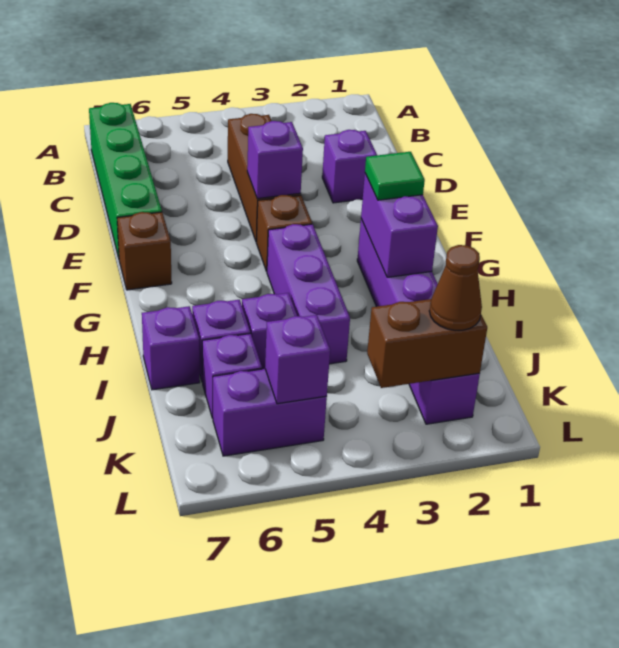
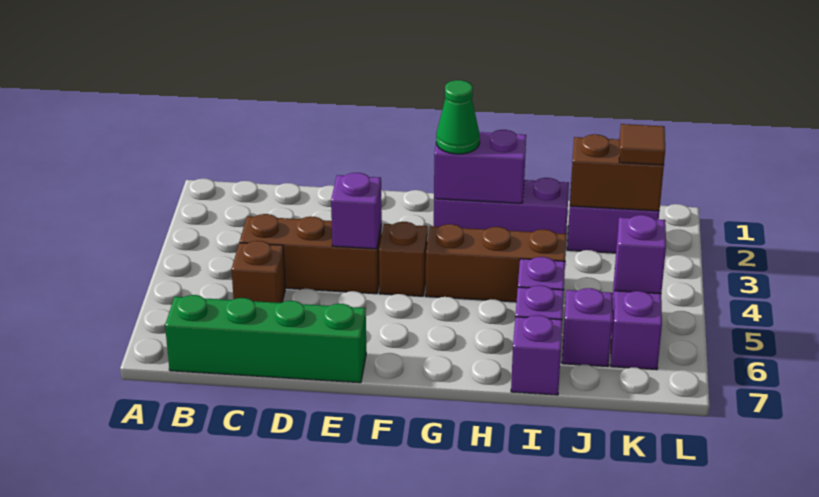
purple brick D2 level 1 -> none
brown brick F7 level 1 -> brown brick C5 level 1
green tile G2 level 3 -> green cone G2 level 3
purple brick G4:I4 level 1 -> brown brick G4:I4 level 1
brown brick K2:K3 level 2 -> brown brick J2:K2 level 2
brown cone K2 level 3 -> brown tile K2 level 3

